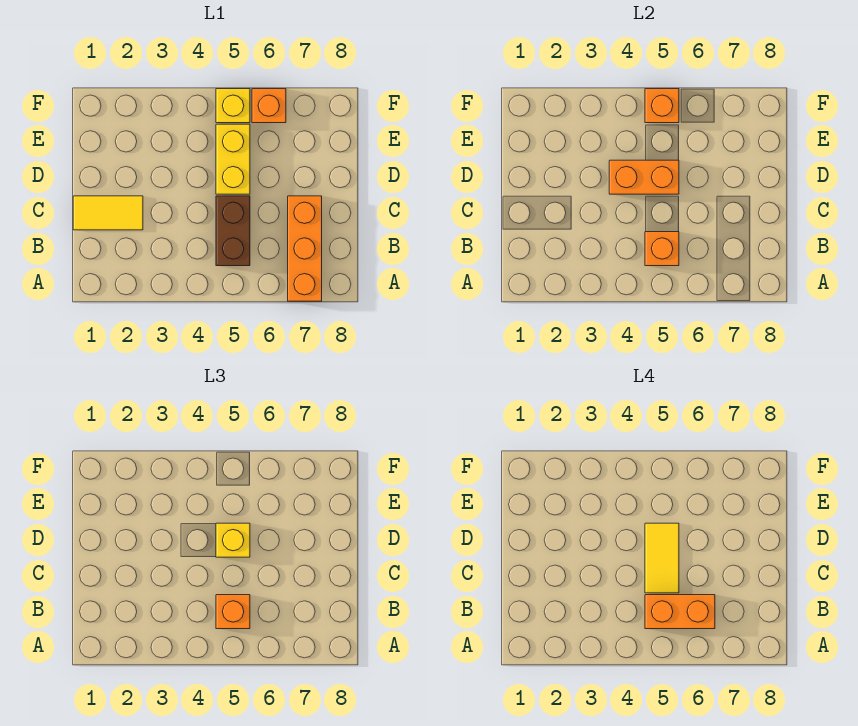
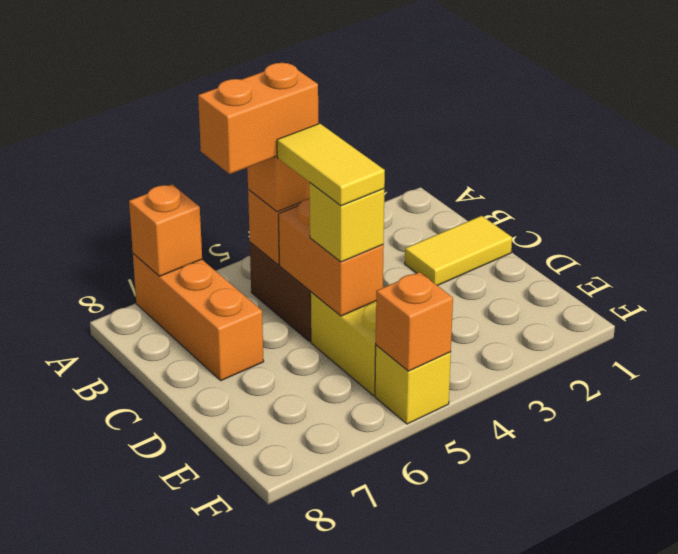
orange brick D4:D5 level 2 -> orange brick C5:D5 level 2
orange brick F6 level 1 -> orange brick A7 level 2

